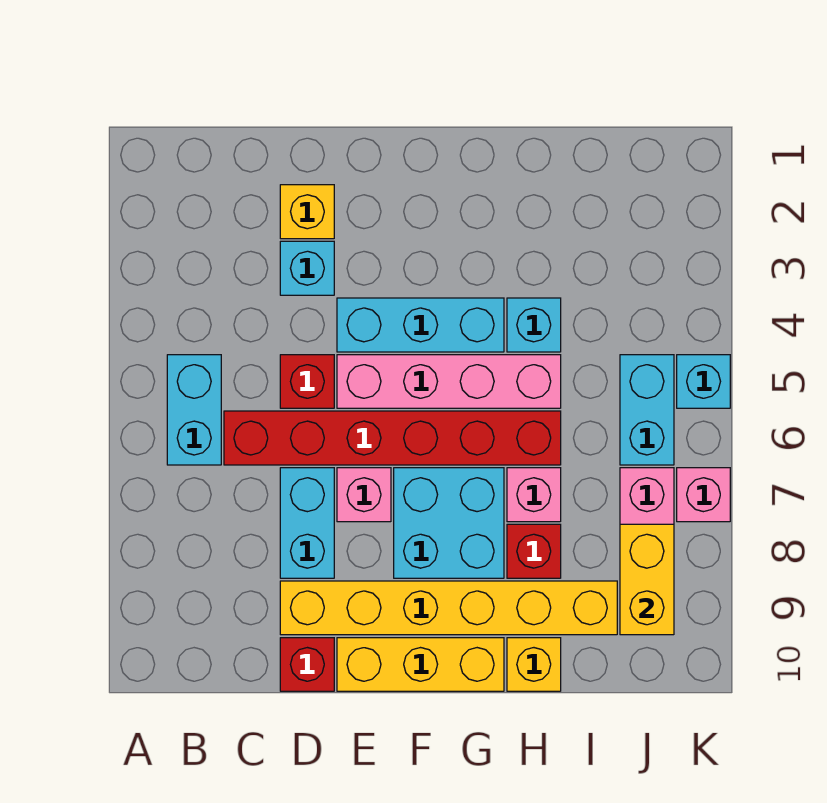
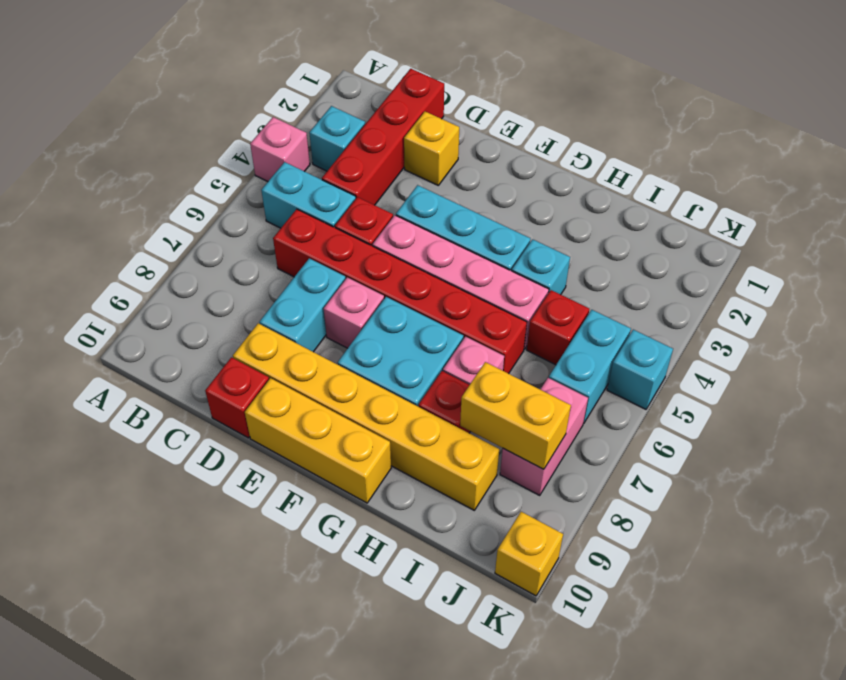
cyan brick B5:B6 level 1 -> cyan brick B5:C5 level 1
none -> red brick C1:C4 level 1
cyan brick D3 level 1 -> cyan brick B3 level 1
yellow brick H10 level 1 -> yellow brick K10 level 1
none -> red brick I5 level 1
yellow brick J8:J9 level 2 -> yellow brick I8:J8 level 2
pink brick K7 level 1 -> pink brick A4 level 1

